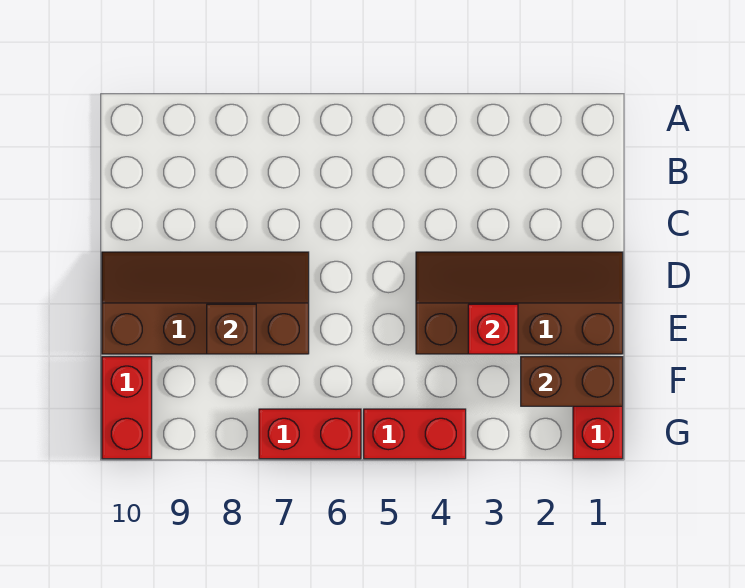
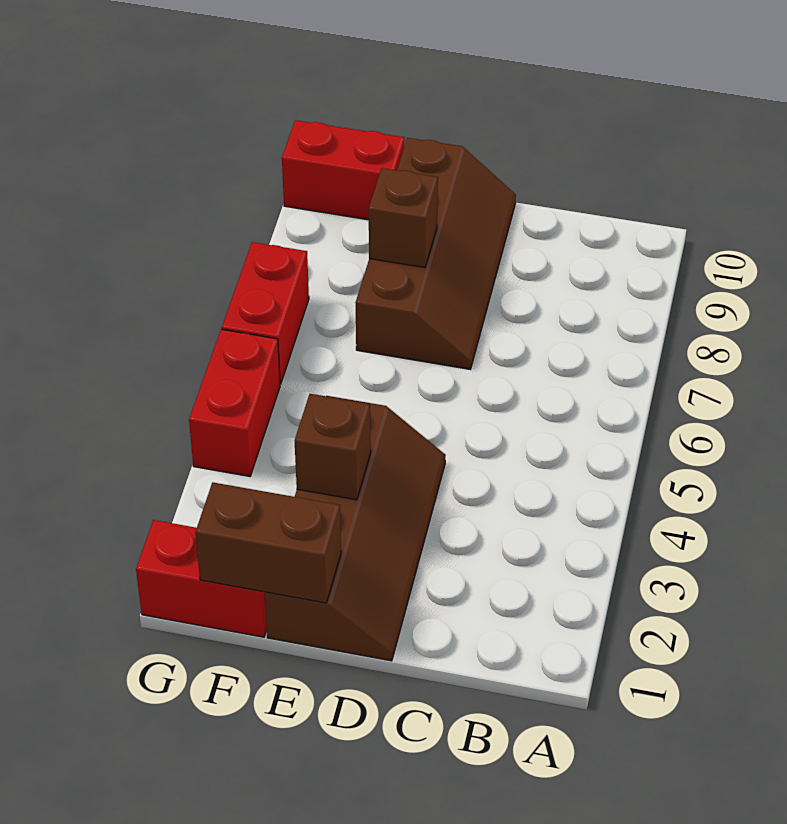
red brick E3 level 2 -> brown brick E3 level 2
brown brick F1:F2 level 2 -> brown brick E1:F1 level 2

